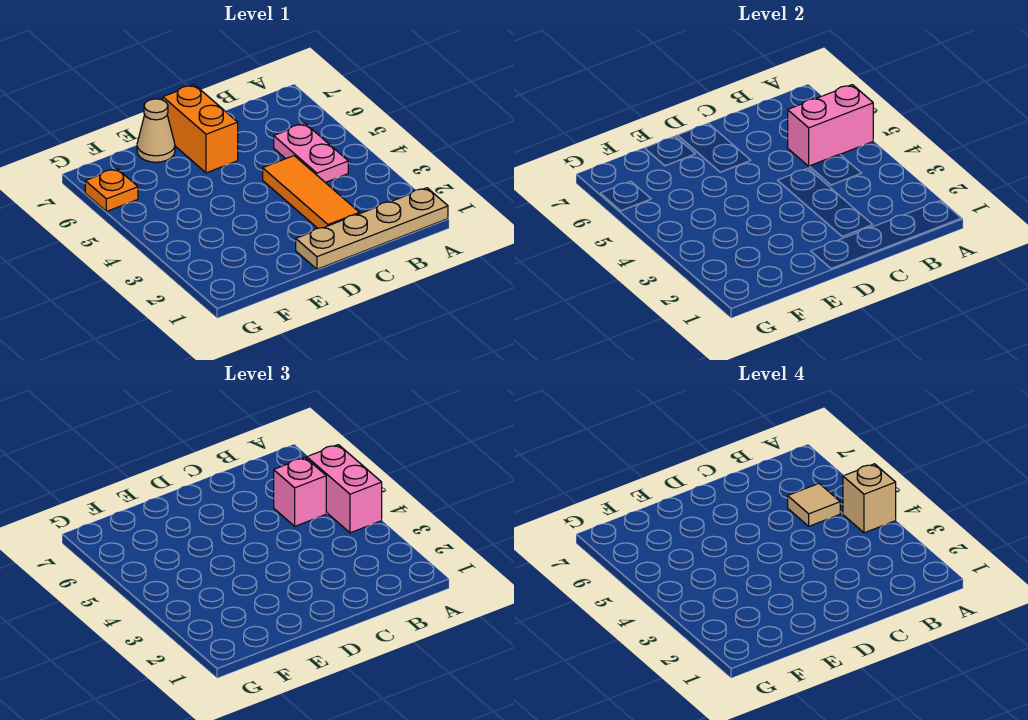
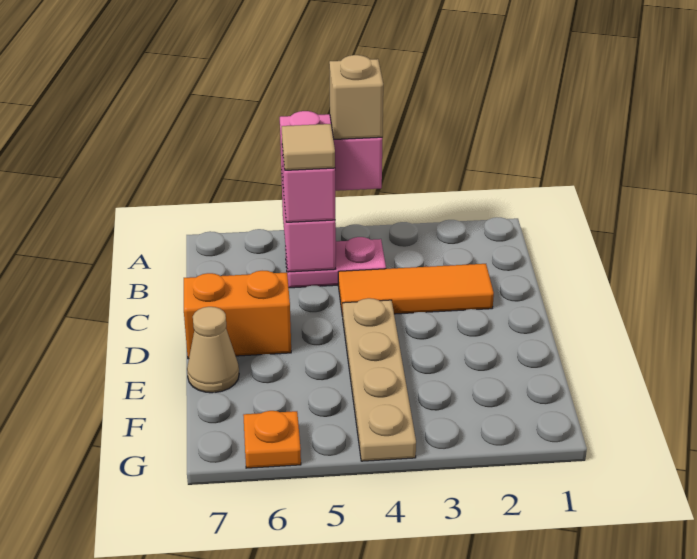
tan plate A1:D1 level 1 -> tan plate D4:G4 level 1

